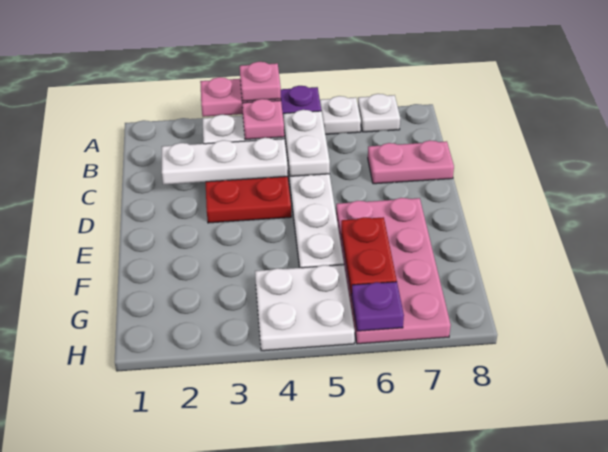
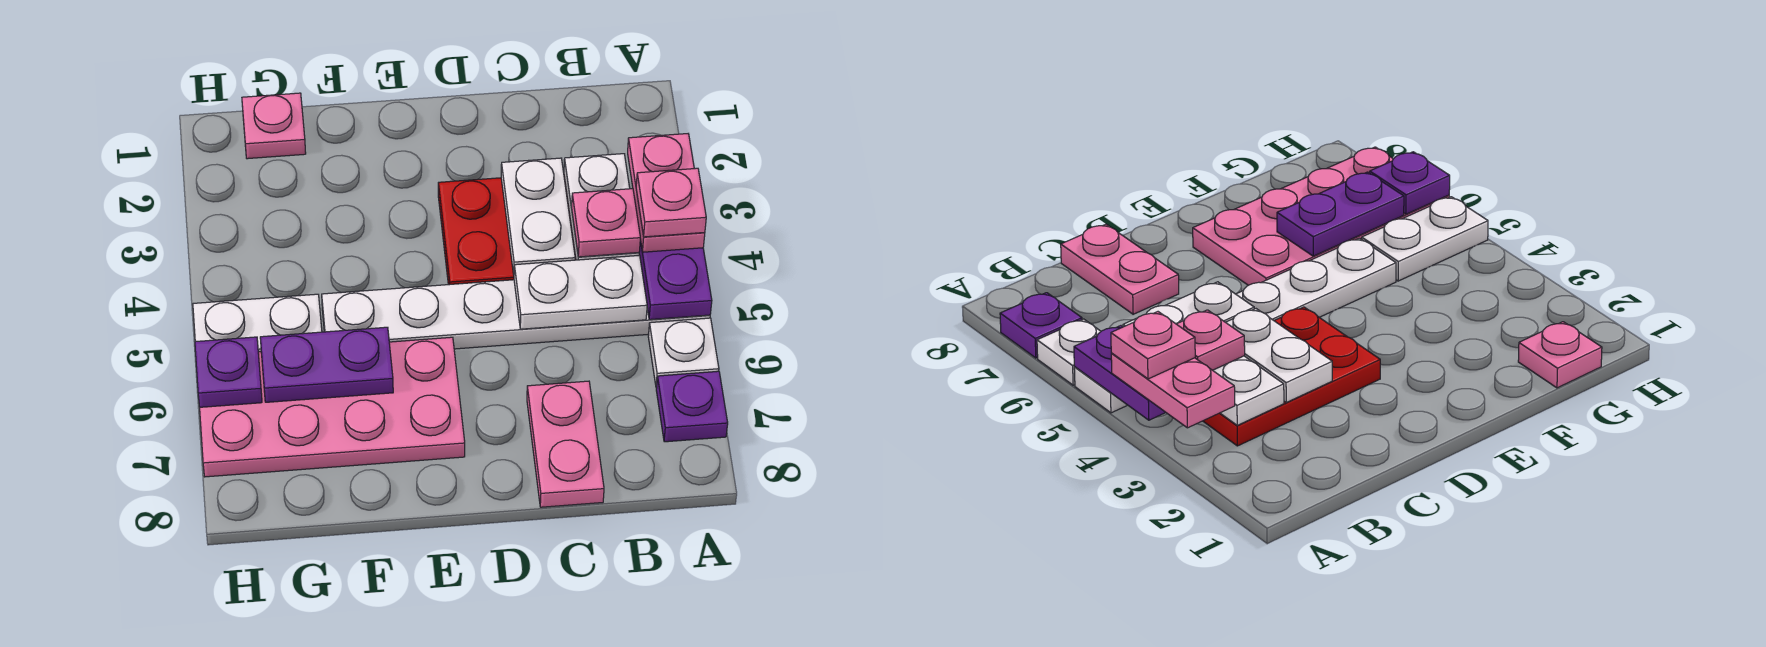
white plate A7 level 1 -> purple plate A7 level 1
white plate C2:C4 level 2 -> white plate C3:C4 level 2
red plate F6:G6 level 2 -> purple plate F6:G6 level 2
none -> pink plate G1 level 1
white plate G4:H5 level 1 -> white plate G5:H5 level 1

